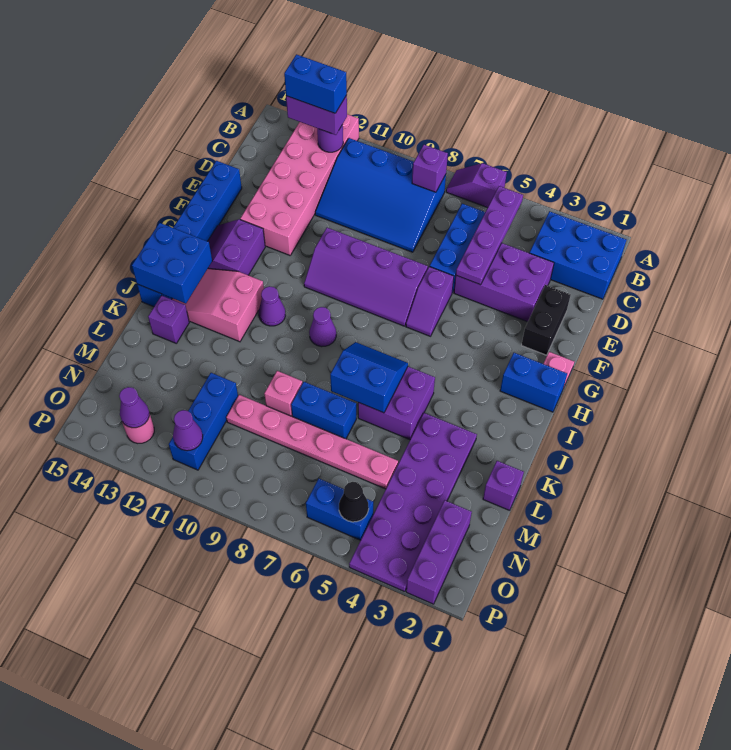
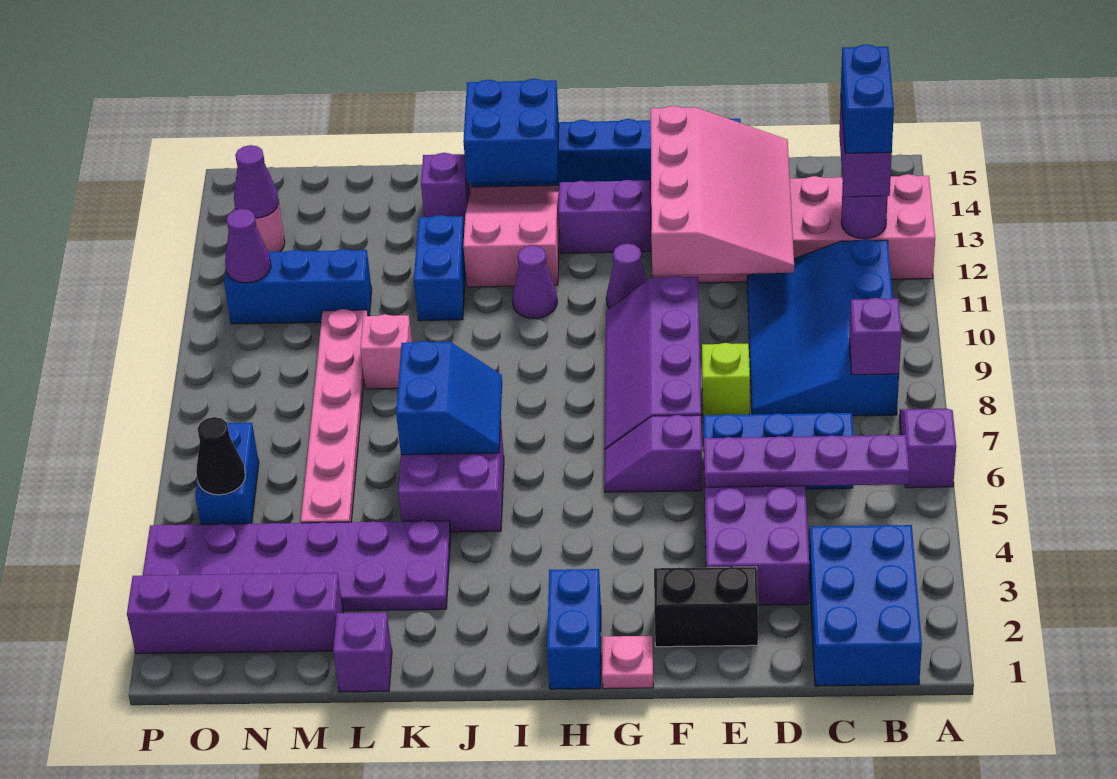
none -> pink slope D11:F14 level 2 top F
none -> lime brick E8 level 1
purple cone I9 level 1 -> purple cone G11 level 1
blue brick L7:L8 level 1 -> blue brick K11:K12 level 1
purple brick N2:P2 level 1 -> purple brick M2:P2 level 1

